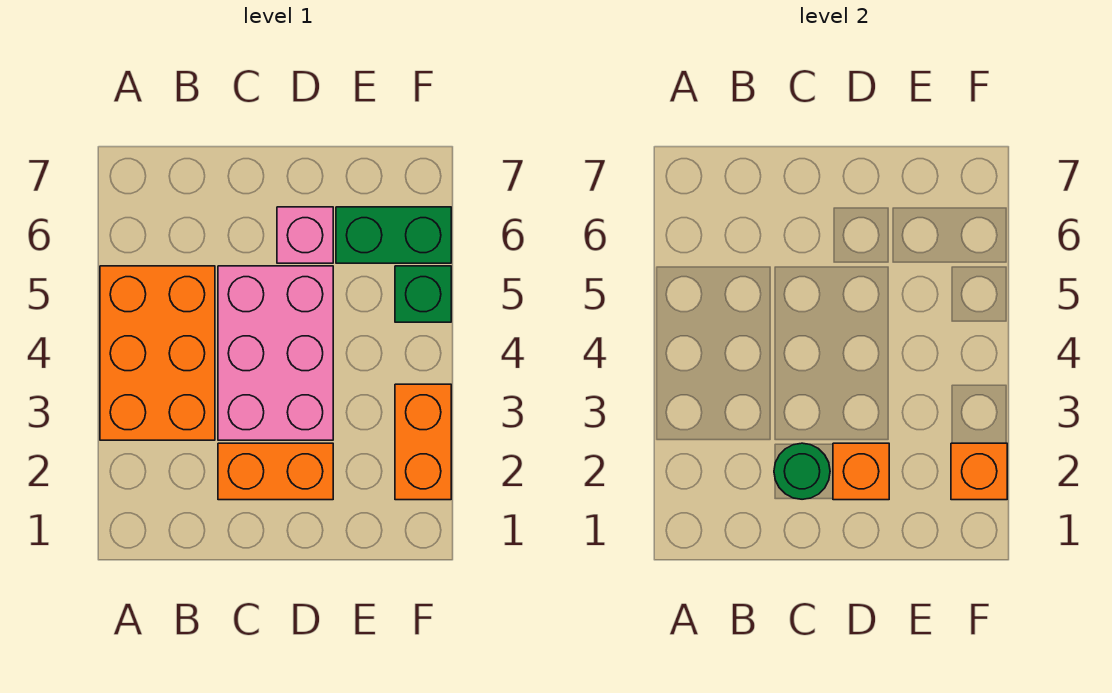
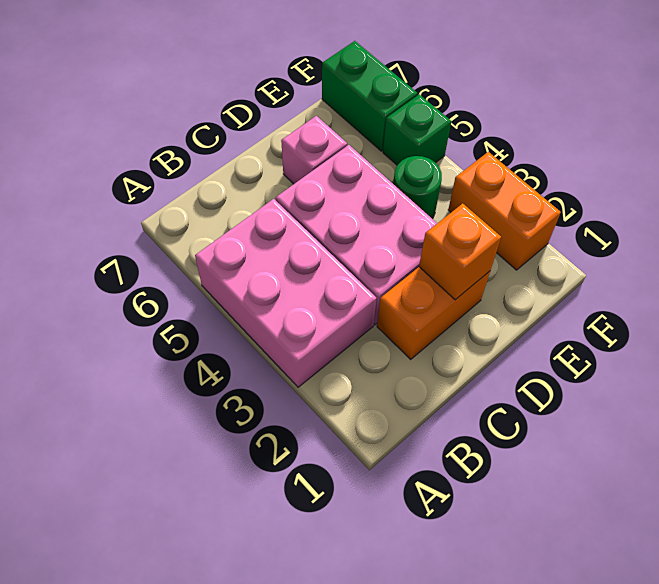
orange brick A3:B5 level 1 -> pink brick A3:B5 level 1
green round brick C2 level 2 -> green round brick E4 level 1
green brick E6:F6 level 1 -> green brick F6:F7 level 1
orange brick F2 level 2 -> none

